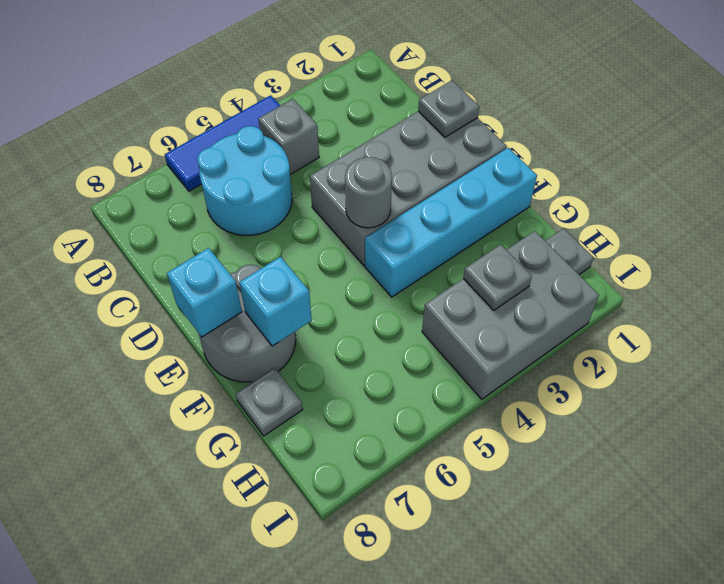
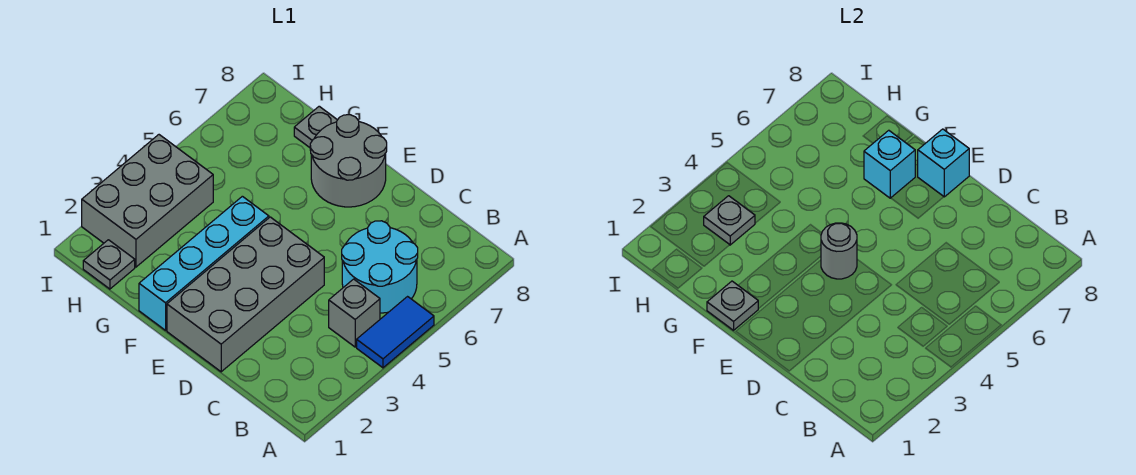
blue tile A4:A6 level 1 -> blue tile A4:A5 level 1
grey plate D1 level 2 -> grey plate F1 level 2

